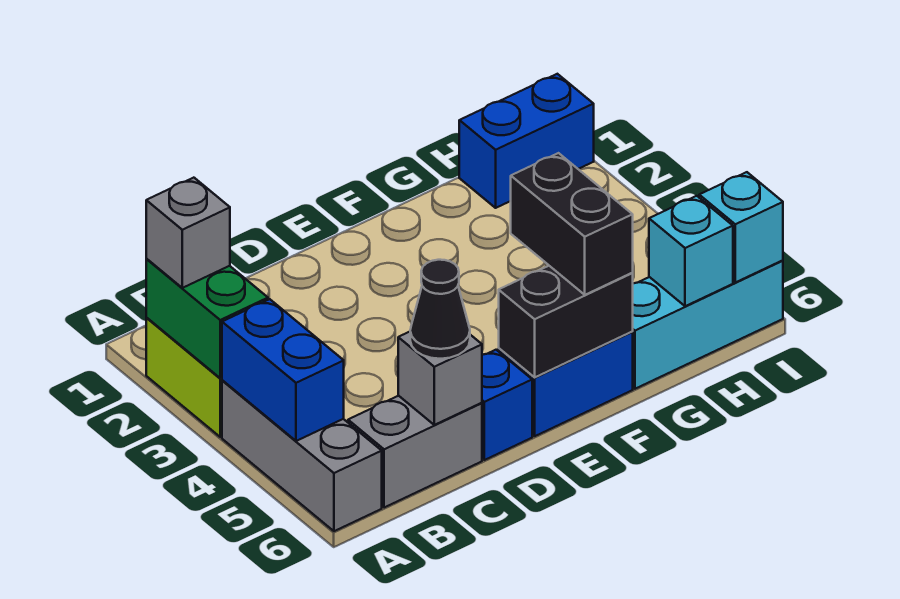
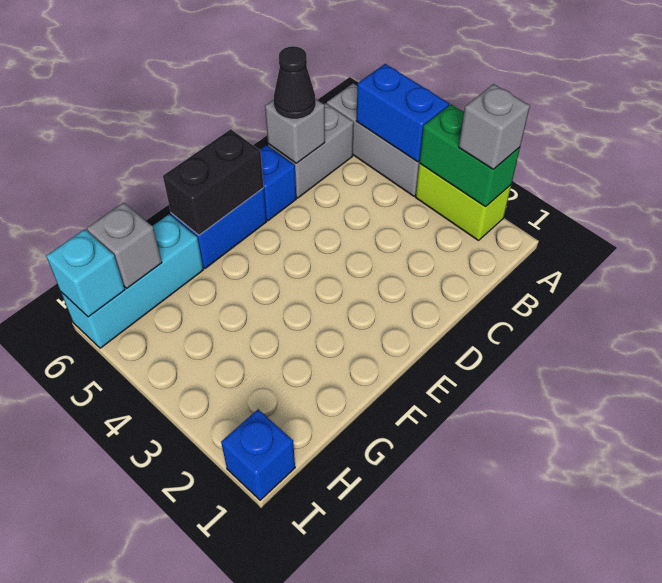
black brick F5:F6 level 3 -> none
blue brick H1:I1 level 1 -> blue brick I1 level 1
cyan brick H6 level 2 -> grey brick H6 level 2

